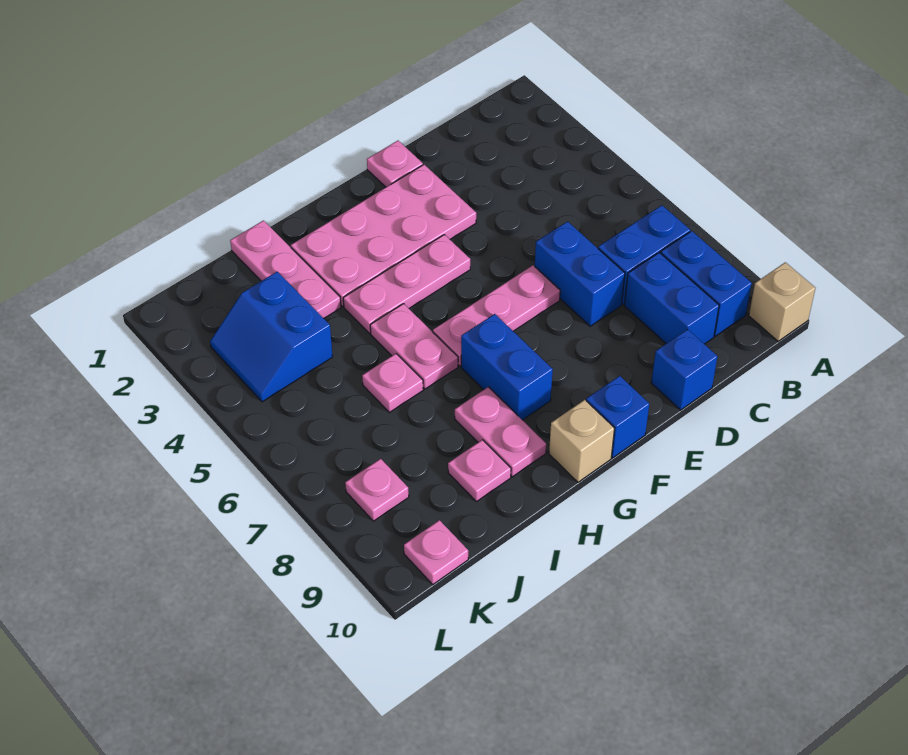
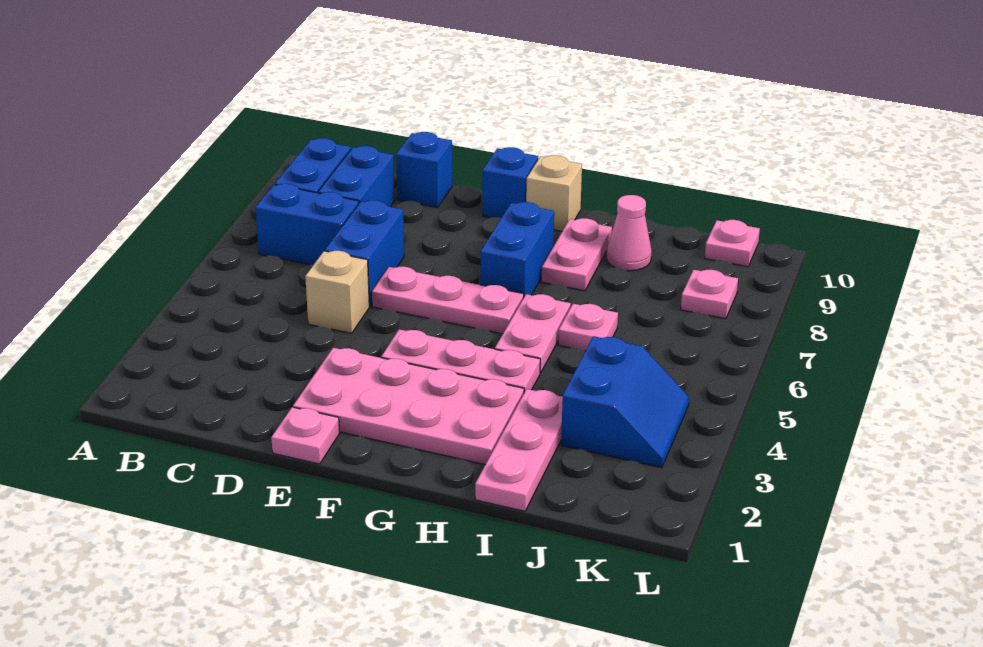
tan brick A10 level 1 -> tan brick D5 level 1
pink plate I9 level 1 -> pink cone I9 level 1

